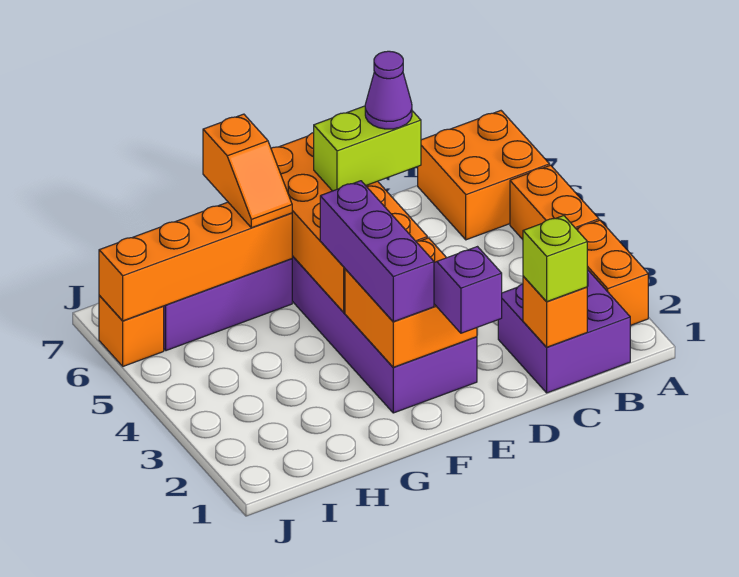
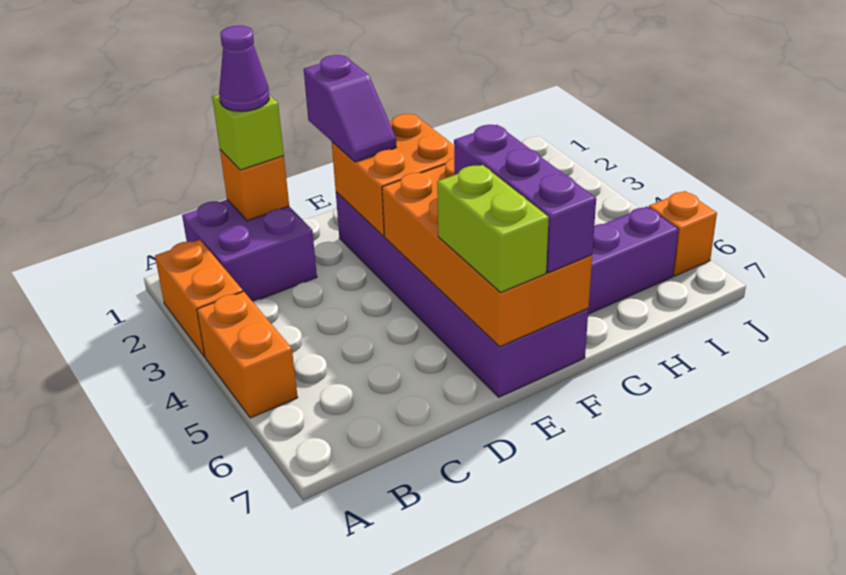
orange brick A6:B7 level 1 -> none
lime brick D6:E6 level 3 -> lime brick E6:E7 level 3
purple cone D6 level 4 -> purple cone C1 level 4
purple brick F2:F4 level 3 -> purple brick F5:F7 level 3
orange brick G6:J6 level 2 -> none
orange slope G6:G7 level 3 top 7 -> none

